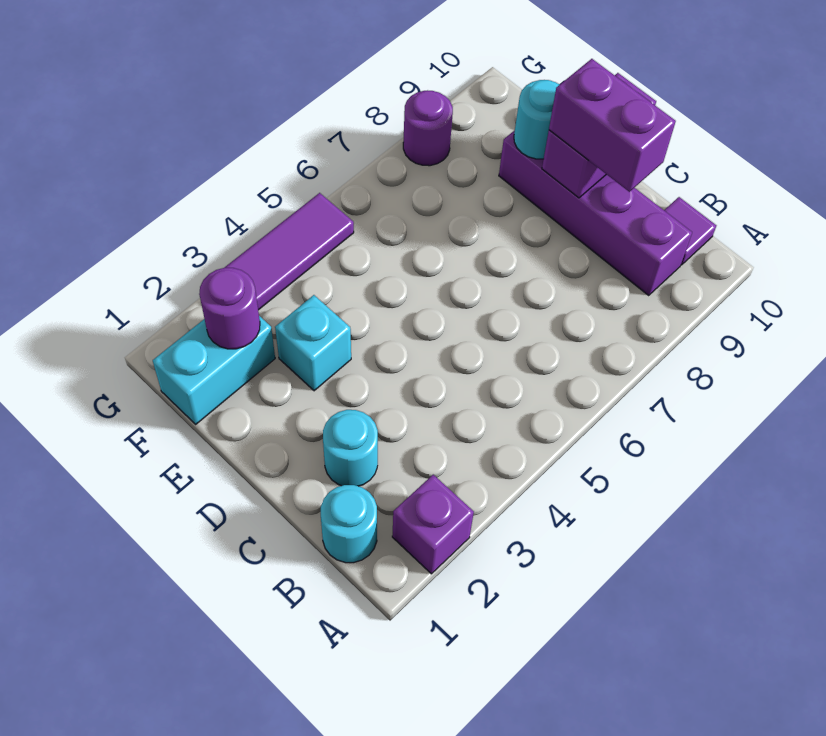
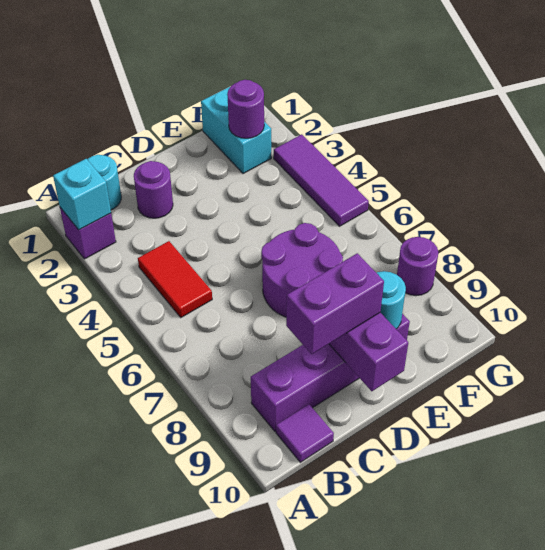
none -> red tile B4:B5 level 1
cyan round brick C2 level 1 -> purple round brick C2 level 1
none -> purple round brick D6:E7 level 1
cyan brick E3 level 1 -> cyan brick A2 level 2

